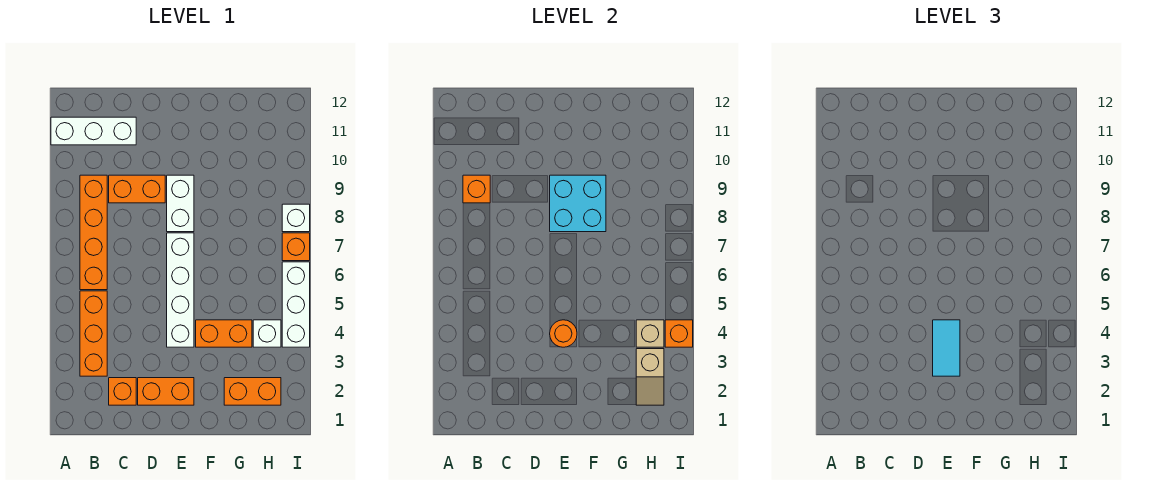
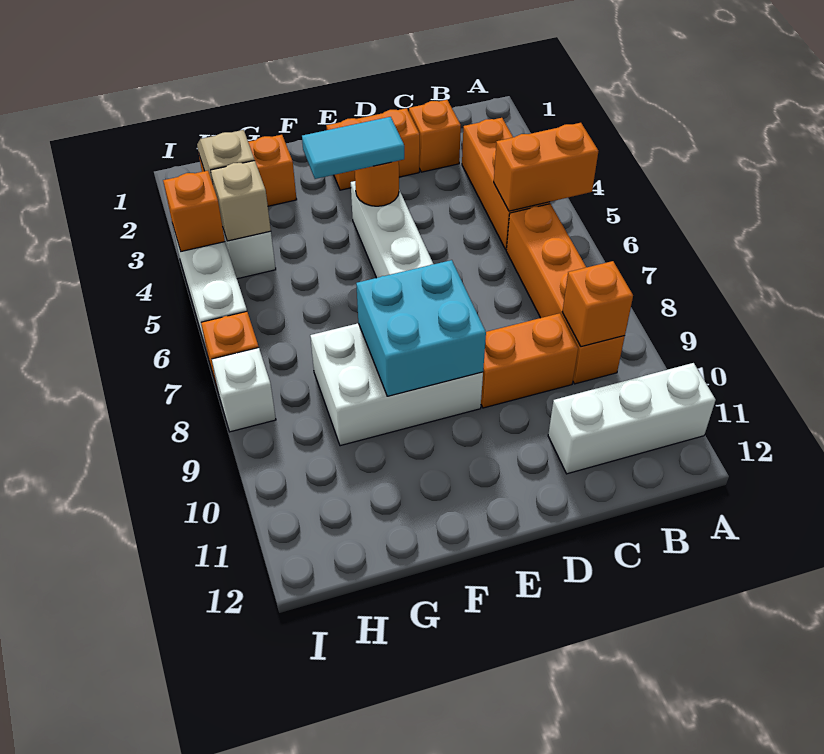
cyan tile E3:E4 level 3 -> cyan tile E4:F4 level 3
white brick E8:E9 level 1 -> white brick E8:G9 level 1
orange brick F4:G4 level 1 -> orange brick A5:B5 level 2

